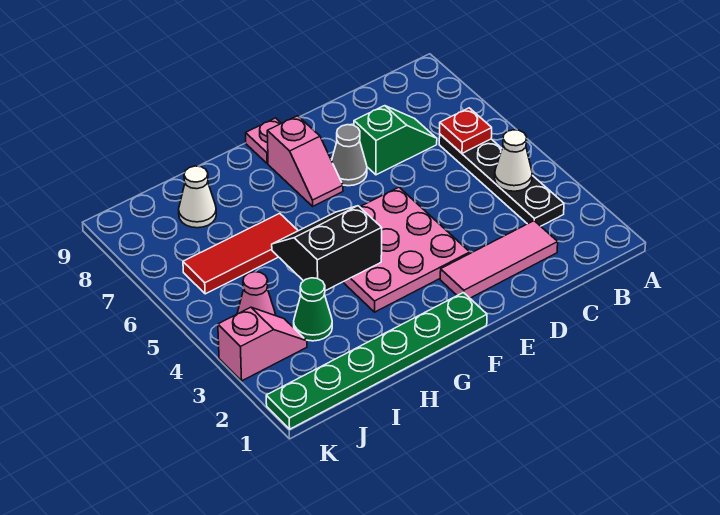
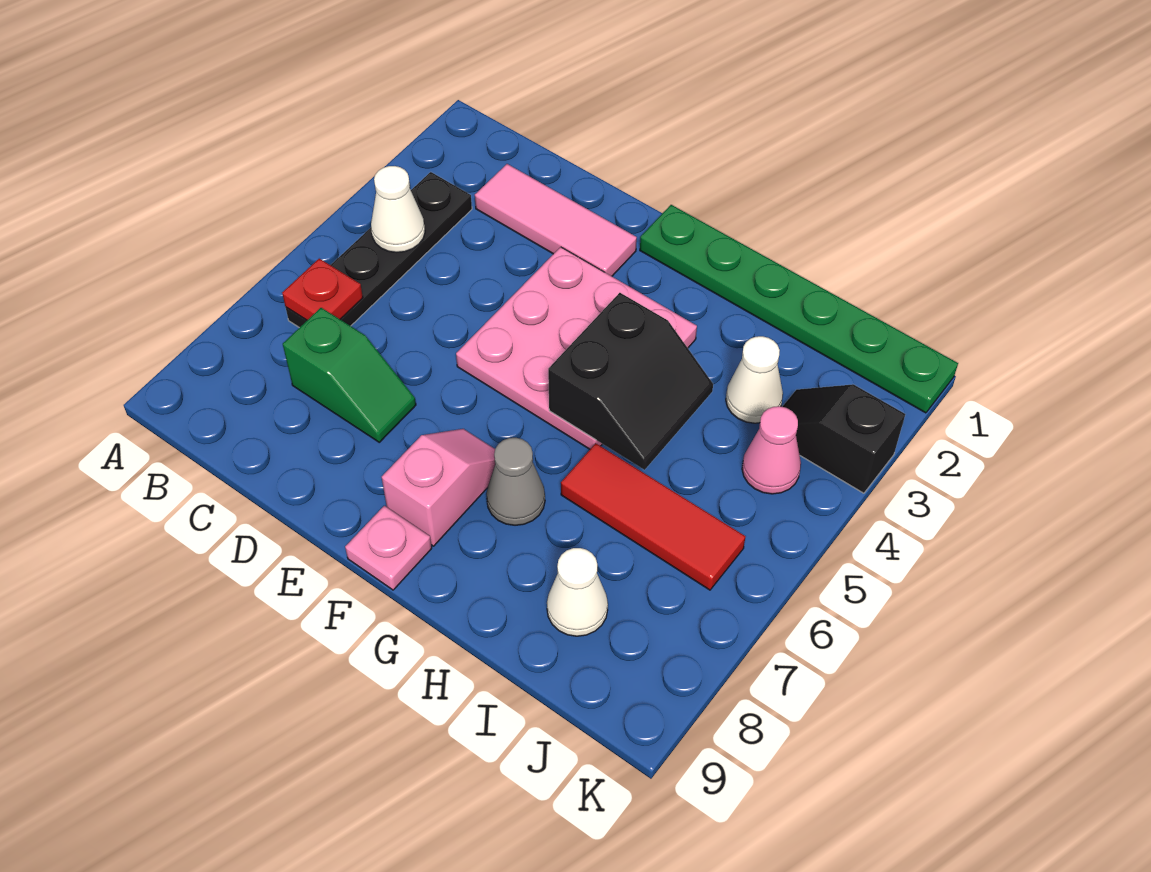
green slope C7:D7 level 1 top D -> green slope C7:D7 level 1 top C
grey cone E7 level 1 -> grey cone G7 level 1
black slope G4:H5 level 2 top 4 -> black slope G4:H5 level 2 top G
green cone I3 level 1 -> white cone I3 level 1
pink slope J3:K3 level 1 top K -> black slope J3:K3 level 1 top K

